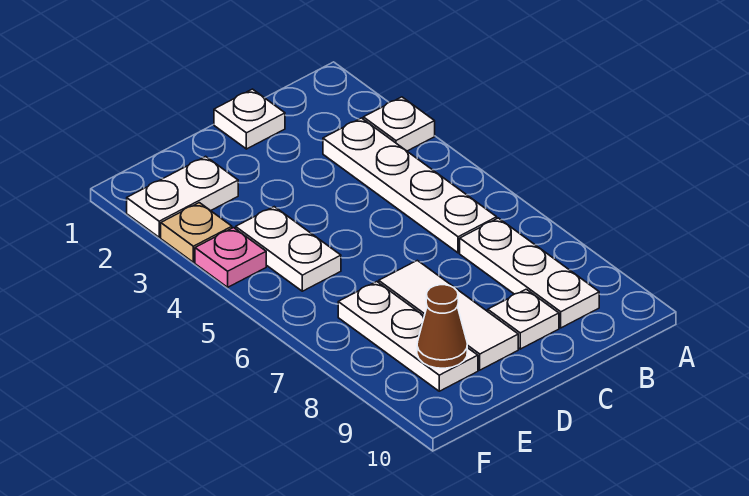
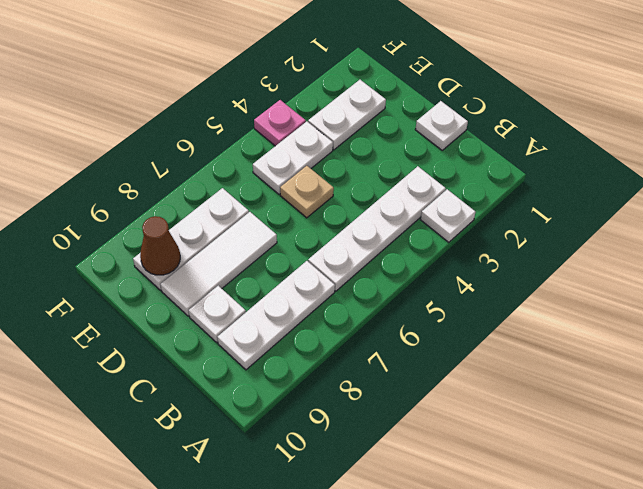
white plate E2:F2 level 1 -> white plate E2:E3 level 1
tan plate F3 level 1 -> tan plate D5 level 1

